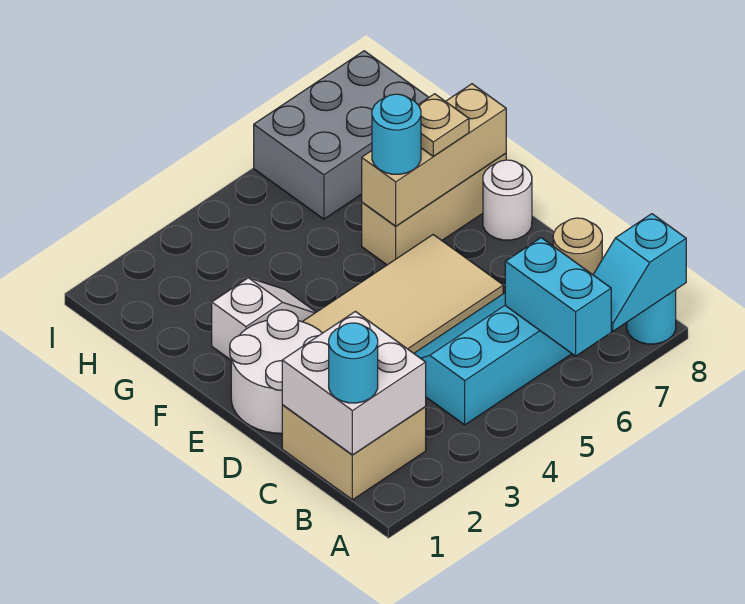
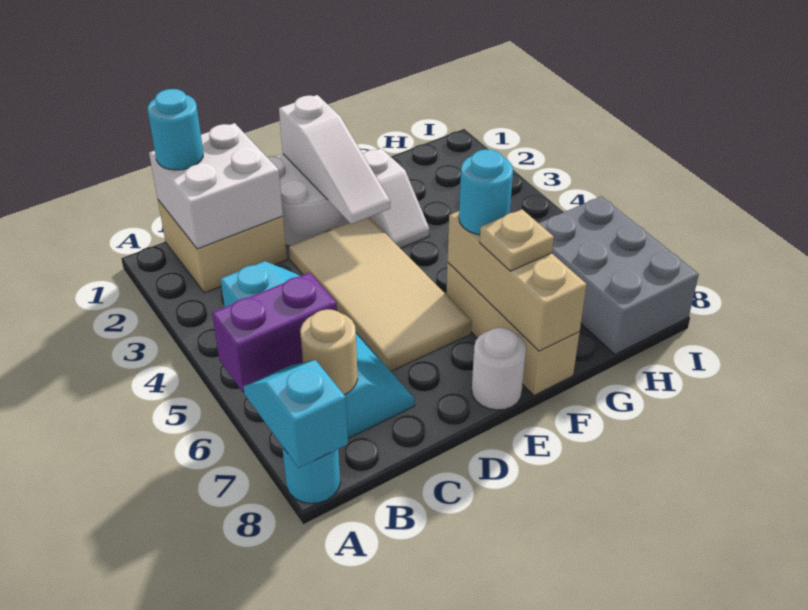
cyan brick A6:B6 level 2 -> purple brick A6:B6 level 2
none -> white slope E1:E3 level 2 top 1

